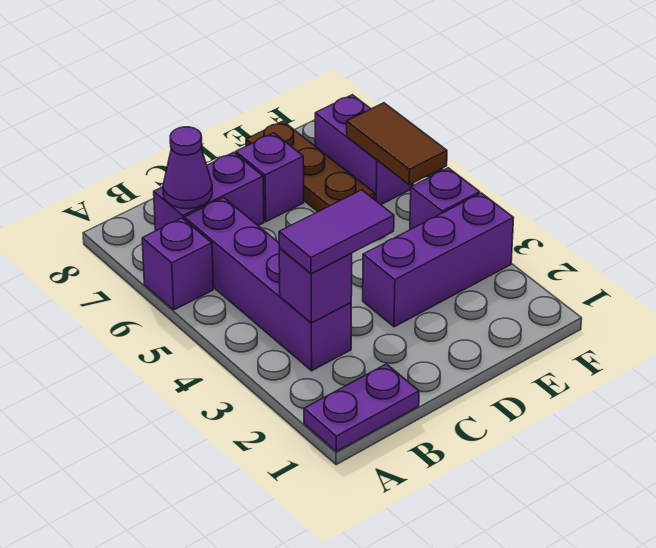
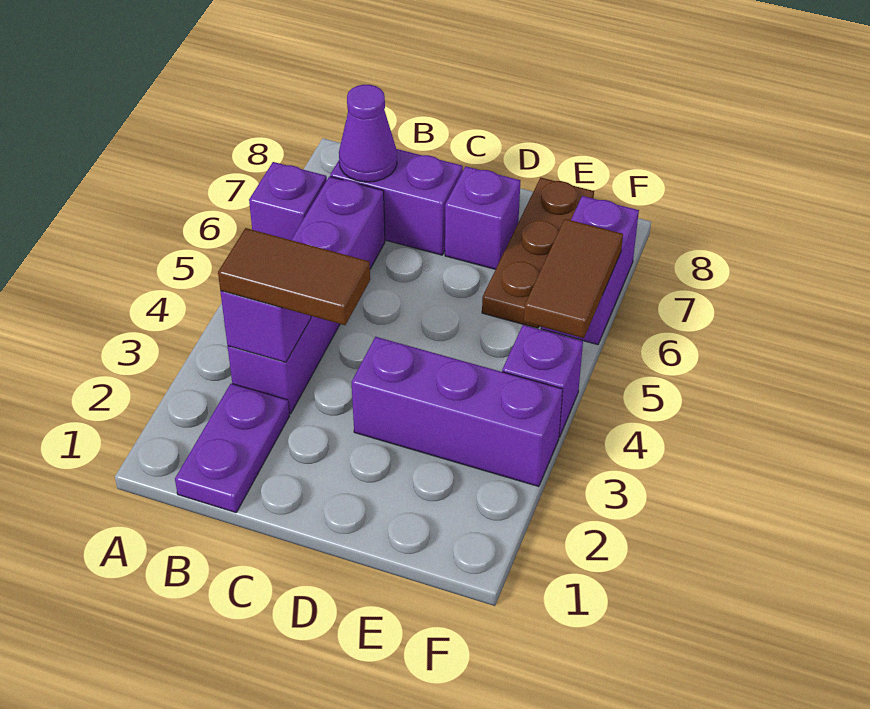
purple plate A1:B1 level 1 -> purple plate B1:B2 level 1
purple tile B3:C3 level 3 -> brown tile B3:C3 level 3

